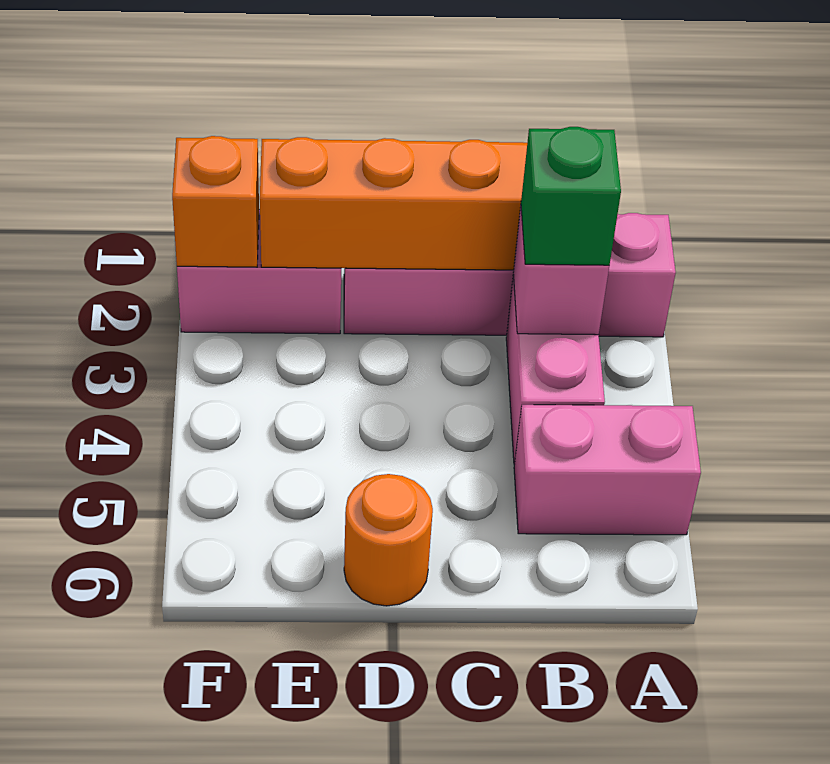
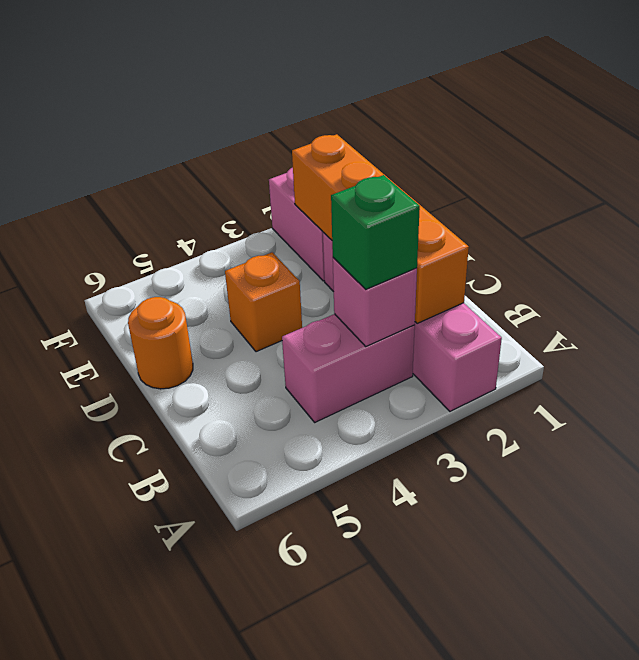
pink brick A5:B5 level 1 -> none
orange brick F2 level 2 -> orange brick D4 level 1

